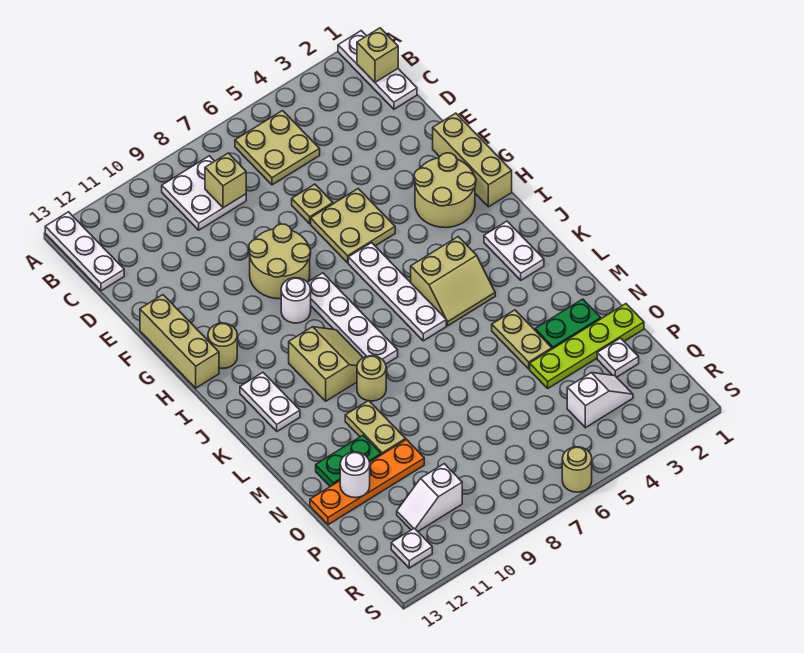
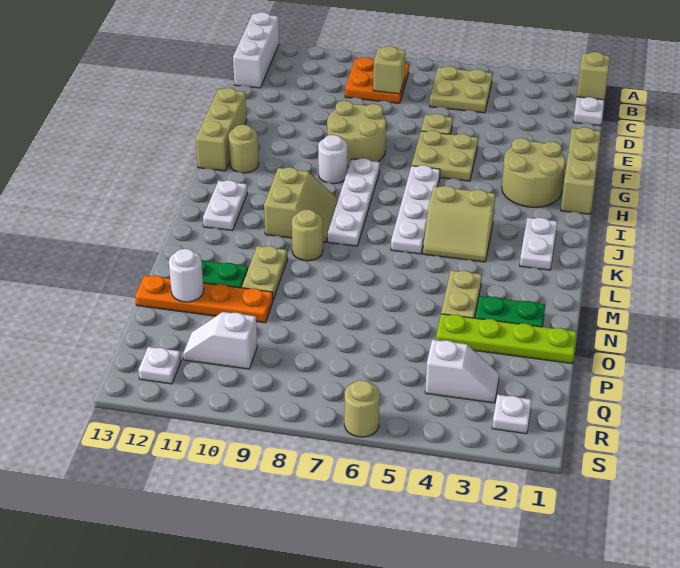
white plate A13:C13 level 1 -> white brick A13:C13 level 1
white plate B8:C9 level 1 -> orange plate B8:C9 level 1
white plate P2 level 1 -> white plate R2 level 1

